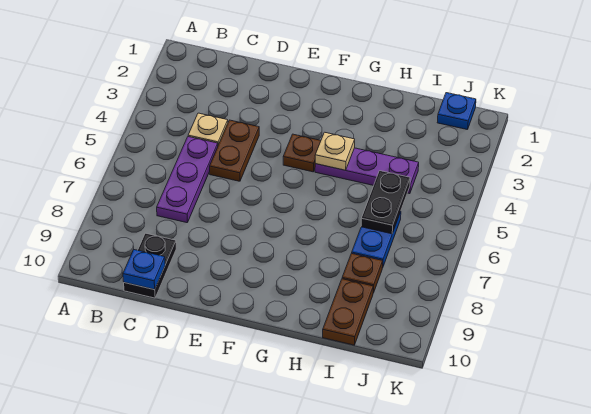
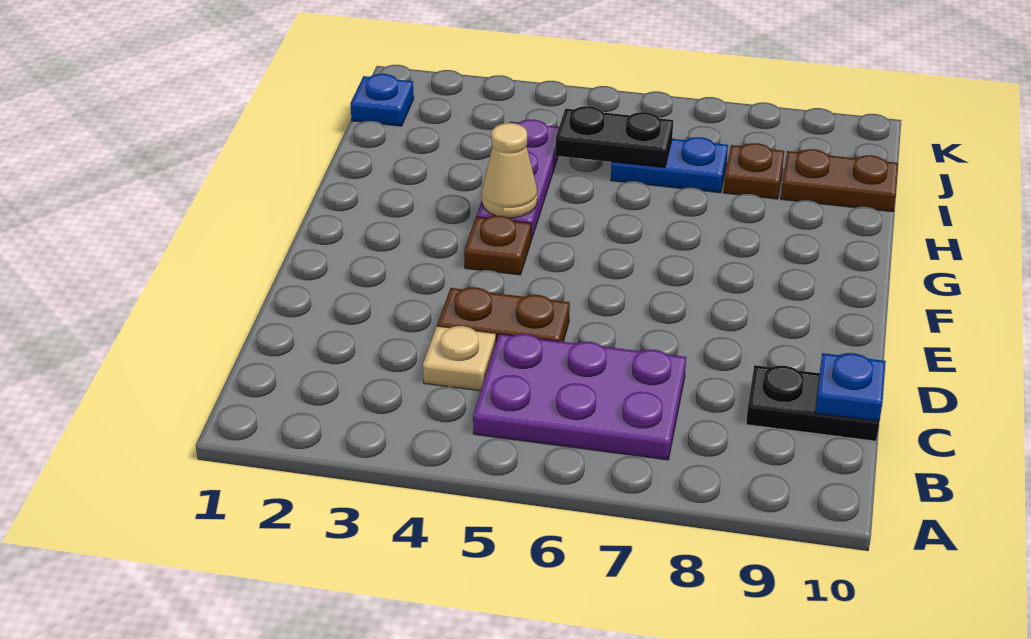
purple plate C5:C7 level 1 -> purple plate B5:C7 level 1
tan plate G4 level 2 -> tan cone G4 level 2

